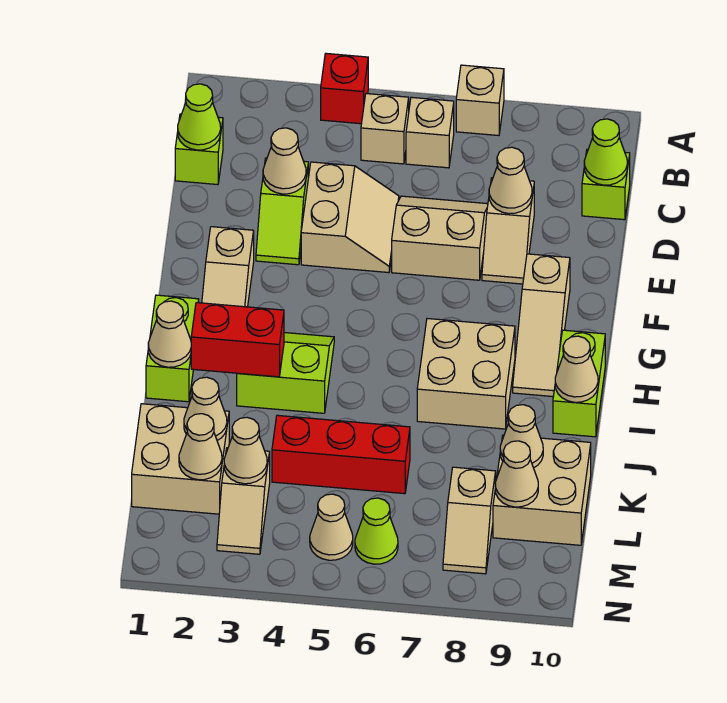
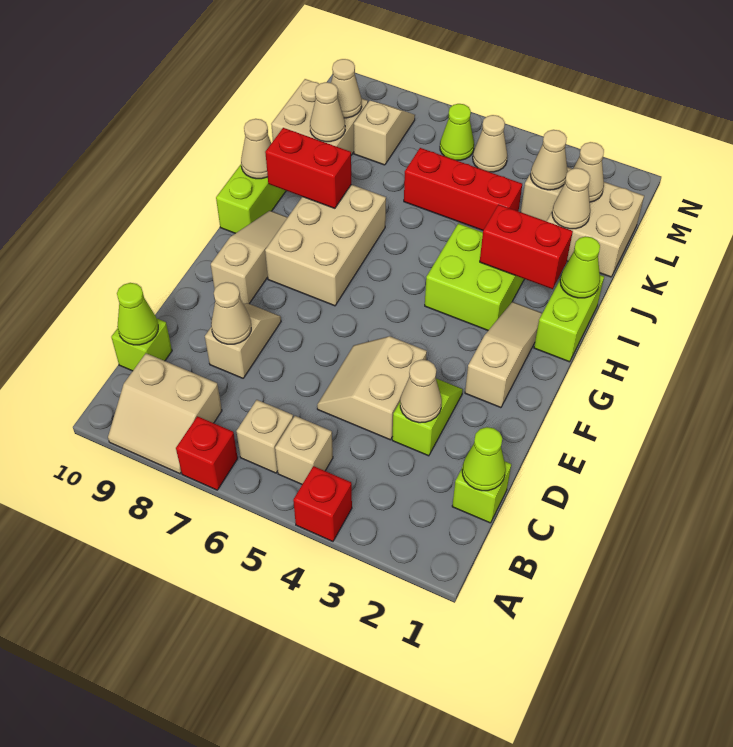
tan brick A7 level 1 -> red brick A7 level 1
tan slope D6:E7 level 1 top E -> tan slope A8:B9 level 1 top B
lime slope H3:I4 level 1 top I -> lime brick H3:I4 level 1
tan brick H7:I8 level 1 -> tan brick G7:I8 level 1
tan cone I1 level 2 -> lime cone I1 level 2
none -> red brick I8:I9 level 2

